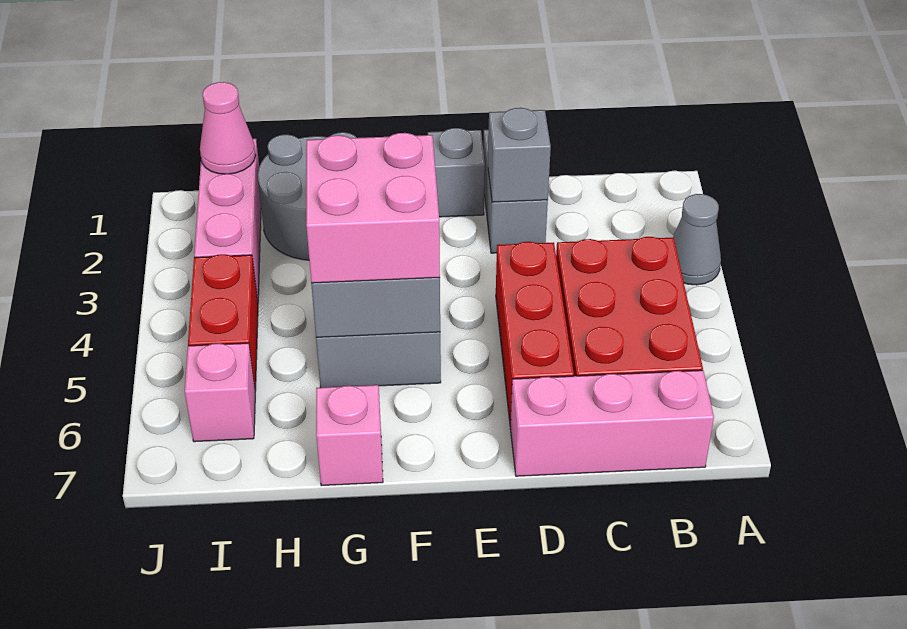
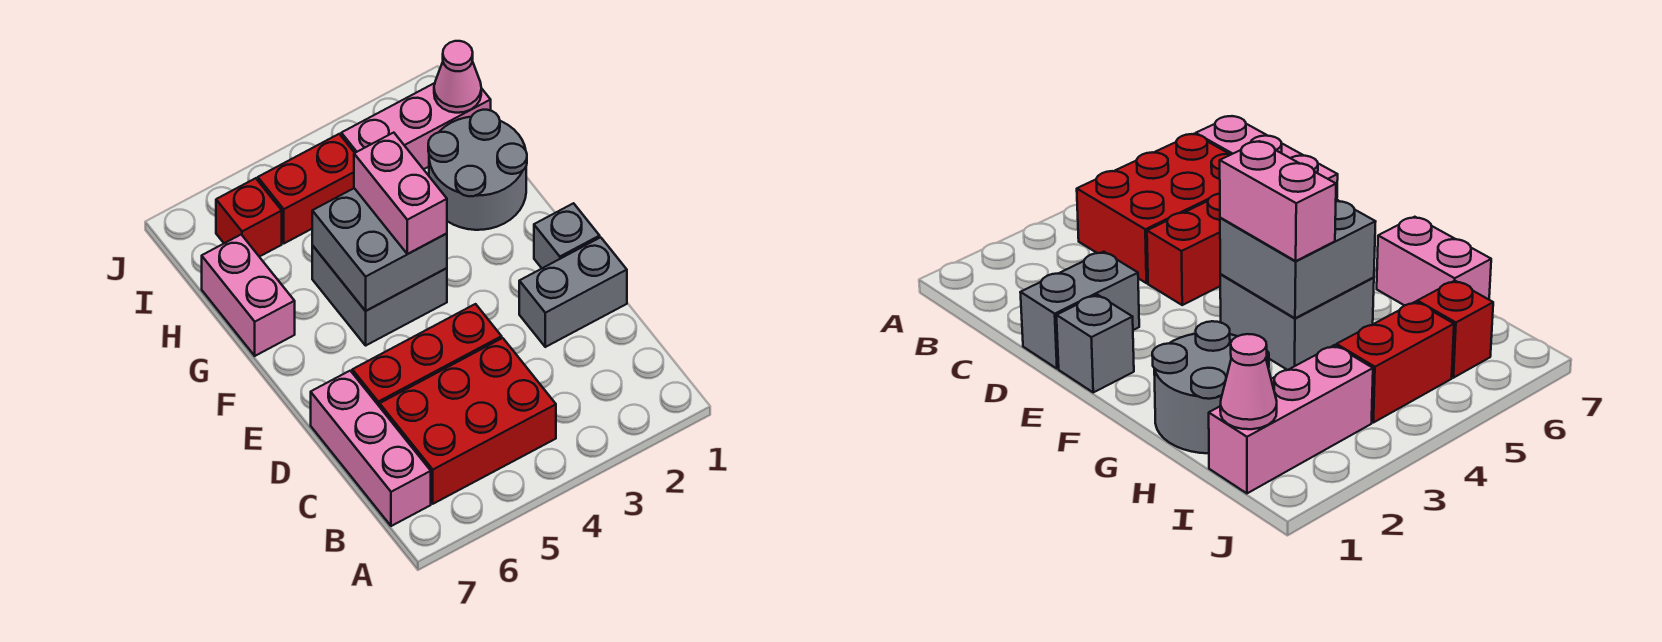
grey cone A3 level 1 -> none
grey brick D2 level 2 -> none
pink brick F4:G5 level 3 -> pink brick F4:G4 level 3
pink brick G7 level 1 -> pink brick G7:H7 level 1
pink brick I6 level 1 -> red brick I6 level 1

